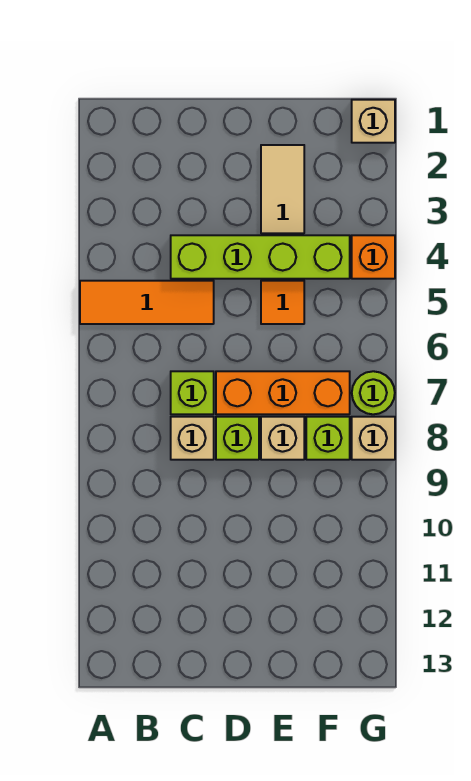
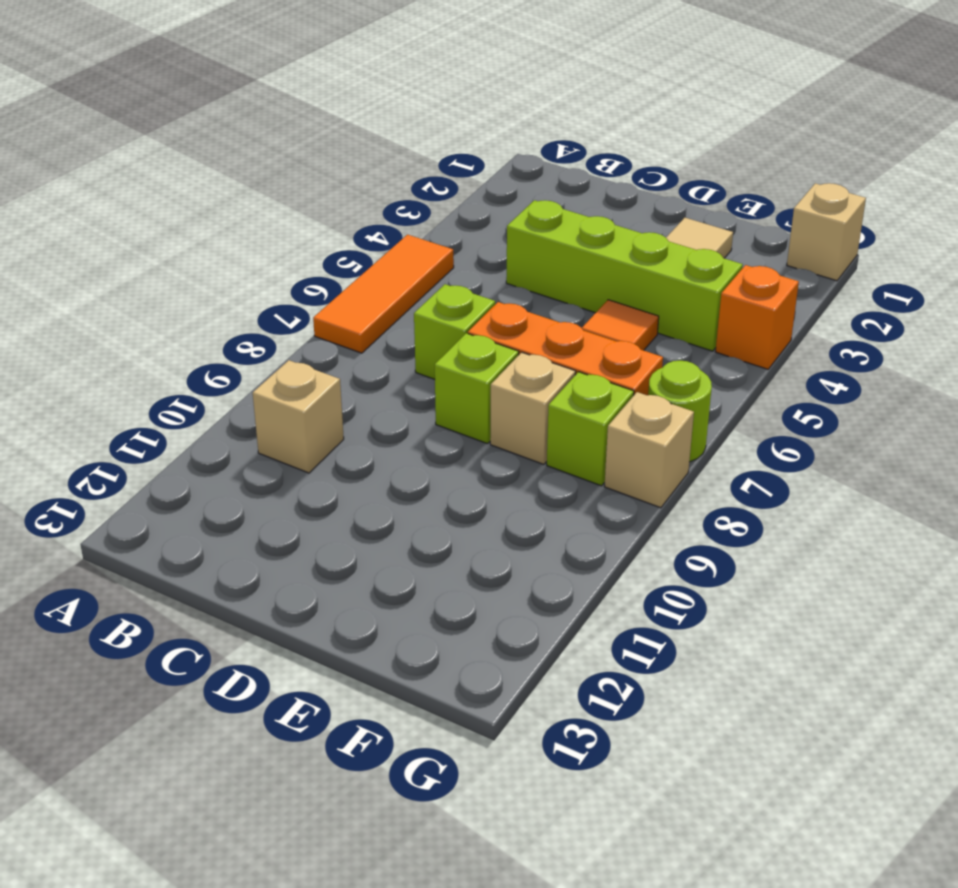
orange tile A5:C5 level 1 -> orange tile A5:A7 level 1
tan brick C8 level 1 -> tan brick B10 level 1

